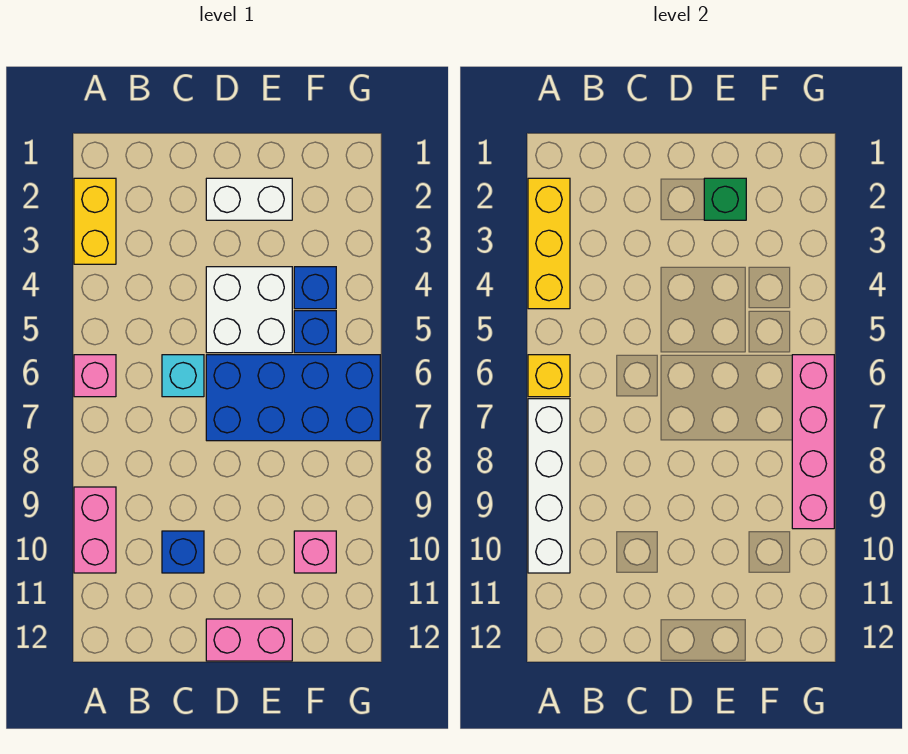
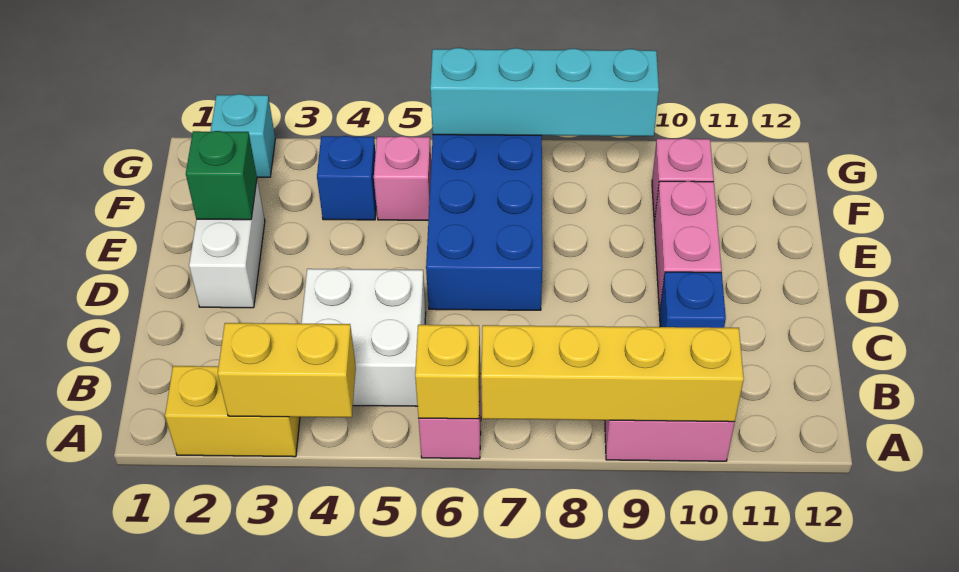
yellow brick A2:A4 level 2 -> yellow brick A3:A4 level 2
white brick A7:A10 level 2 -> yellow brick A7:A10 level 2
cyan brick C6 level 1 -> cyan brick G2 level 1
white brick D4:E5 level 1 -> white brick B4:C5 level 1
pink brick D12:E12 level 1 -> pink brick D10:E10 level 1
blue brick F5 level 1 -> pink brick F5 level 1
pink brick G6:G9 level 2 -> cyan brick G6:G9 level 2

